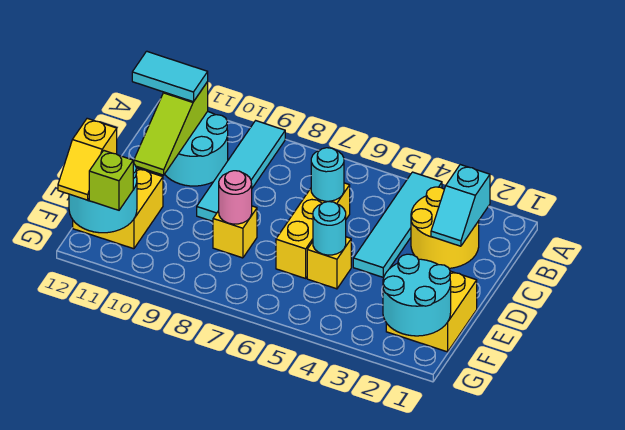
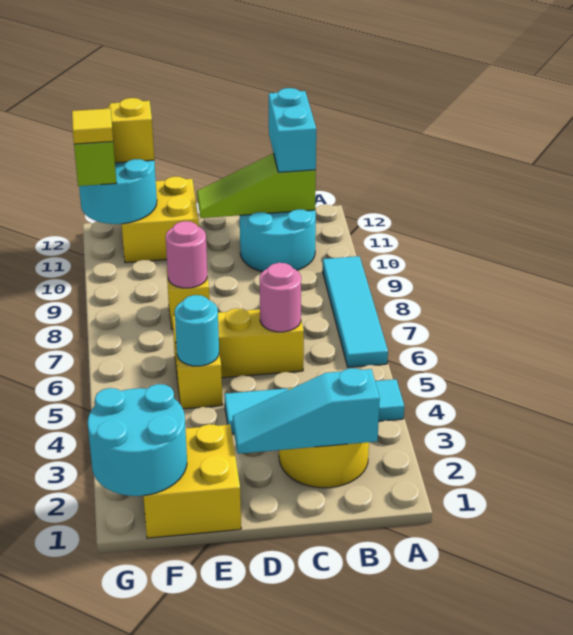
cyan tile A9:D9 level 1 -> cyan tile A6:A9 level 1
cyan slope B2:C2 level 2 top B -> cyan slope B2:D2 level 2 top B
cyan tile B11:B12 level 3 -> cyan brick B11:B12 level 3
cyan round brick C6 level 2 -> pink round brick C6 level 2
none -> yellow tile G11 level 4

